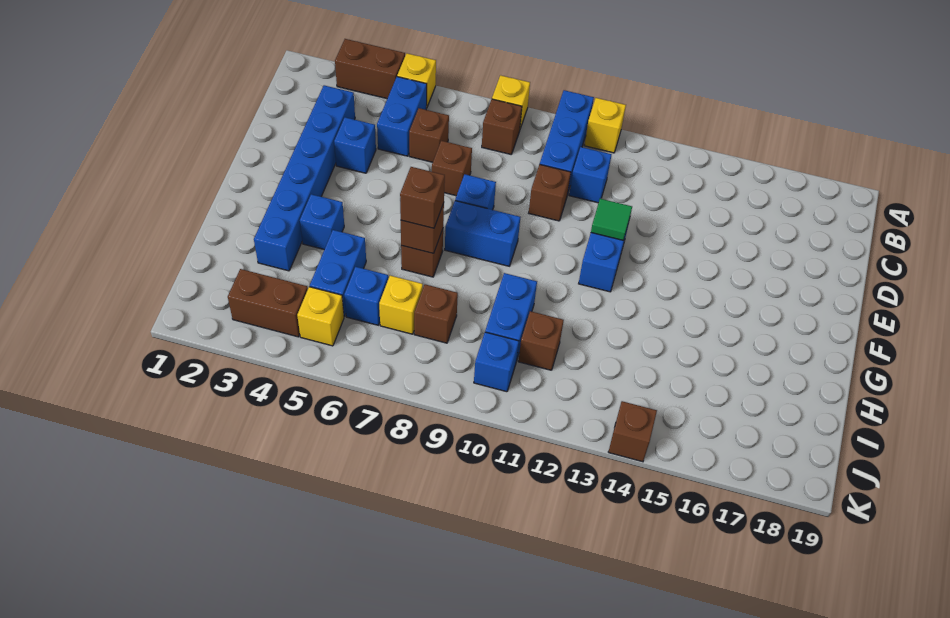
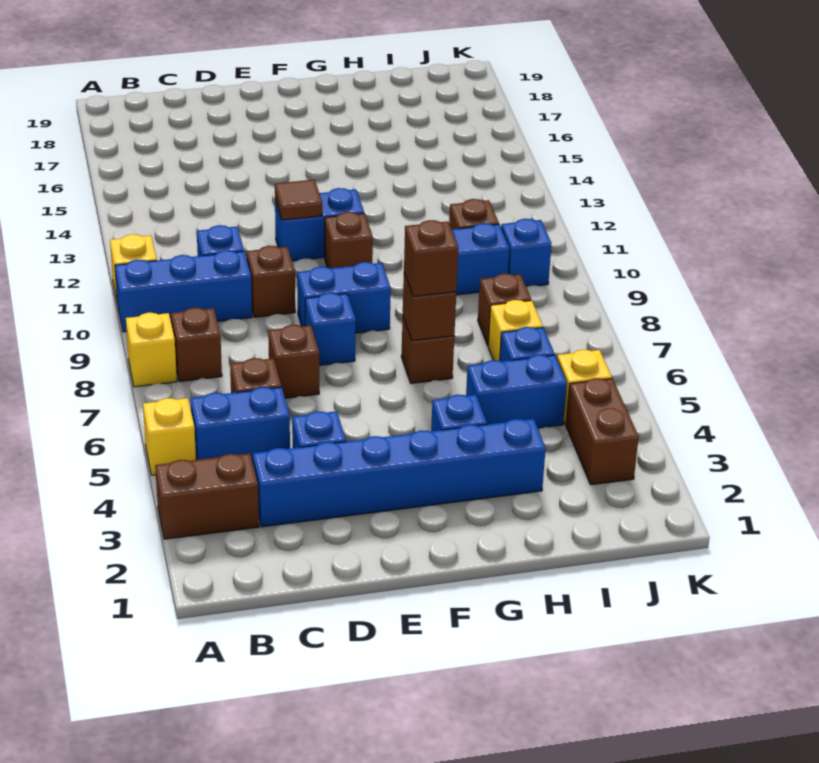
brown brick A3:A4 level 1 -> brown brick A3:B3 level 1
green tile E12 level 2 -> brown tile E12 level 2
blue brick F8:F9 level 1 -> blue brick E9:F9 level 1
brown brick K14 level 1 -> brown brick F11 level 1

